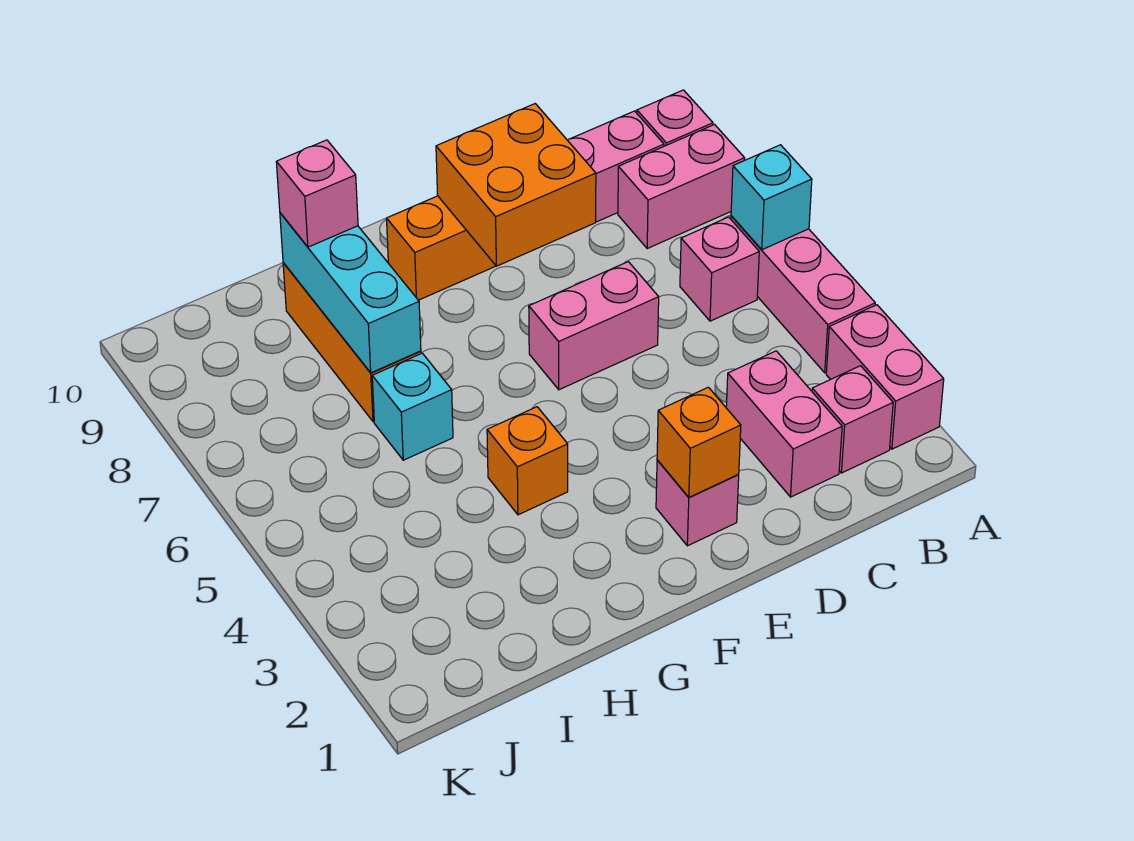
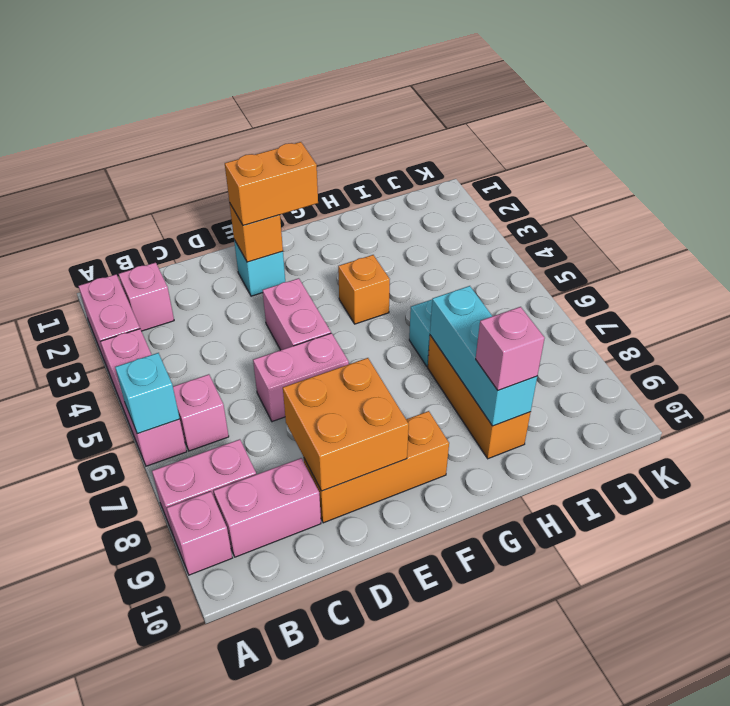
pink brick C2:C3 level 1 -> pink brick E4:E5 level 1
pink brick E2 level 1 -> cyan brick E2 level 1
none -> orange brick E2:F2 level 3

